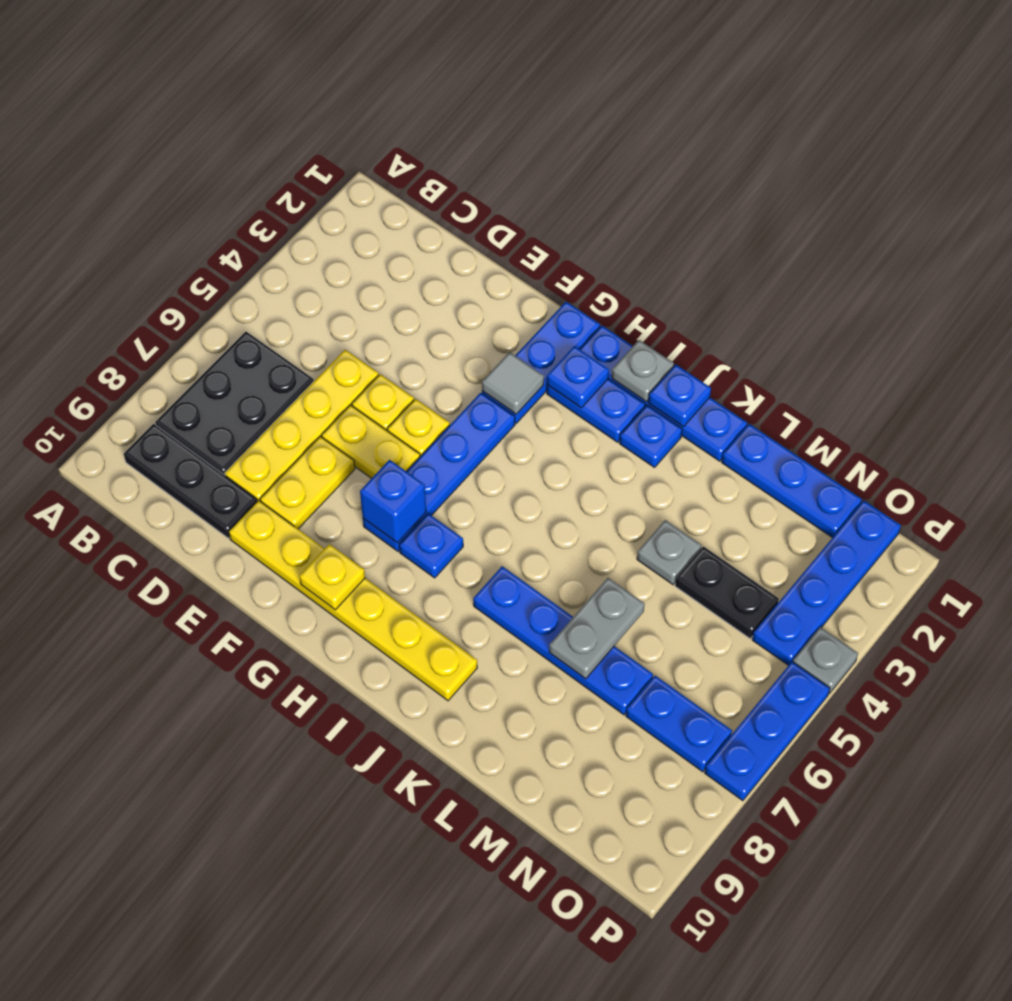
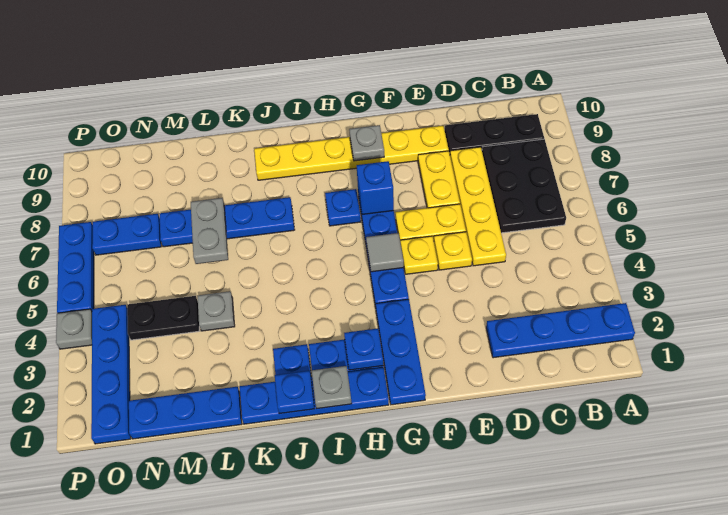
none -> blue plate A2:D2 level 1
grey tile G3 level 2 -> grey tile G5 level 2
yellow plate G9 level 2 -> grey plate G9 level 2

